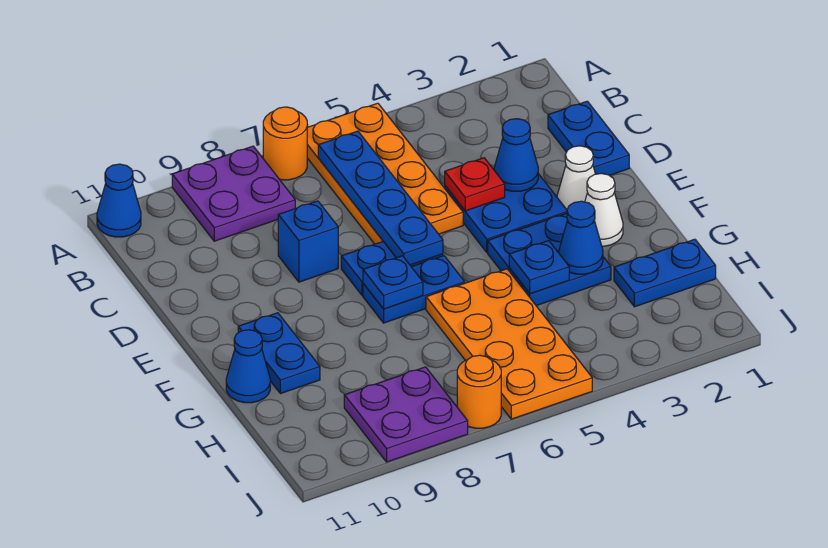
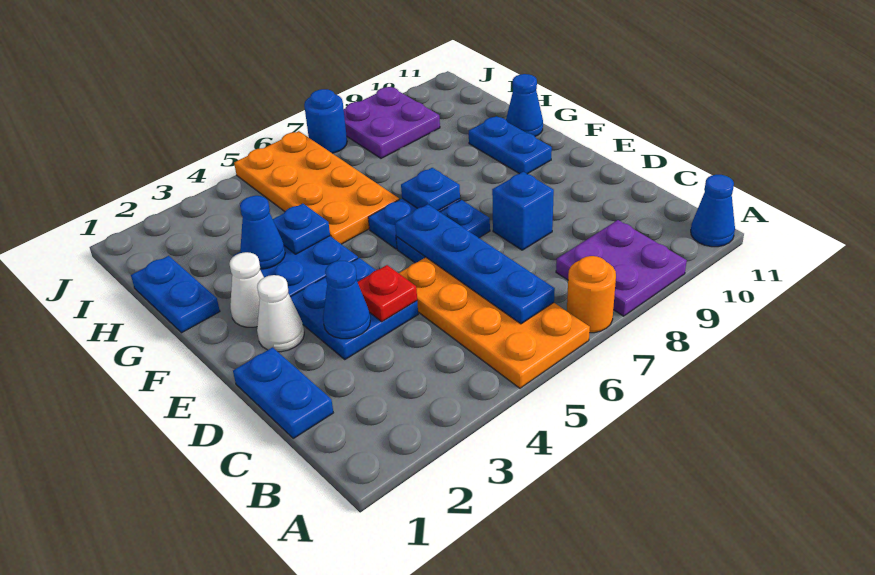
blue plate H1:H2 level 1 -> blue plate G1:H1 level 1
orange round brick J7 level 1 -> blue round brick J7 level 1

